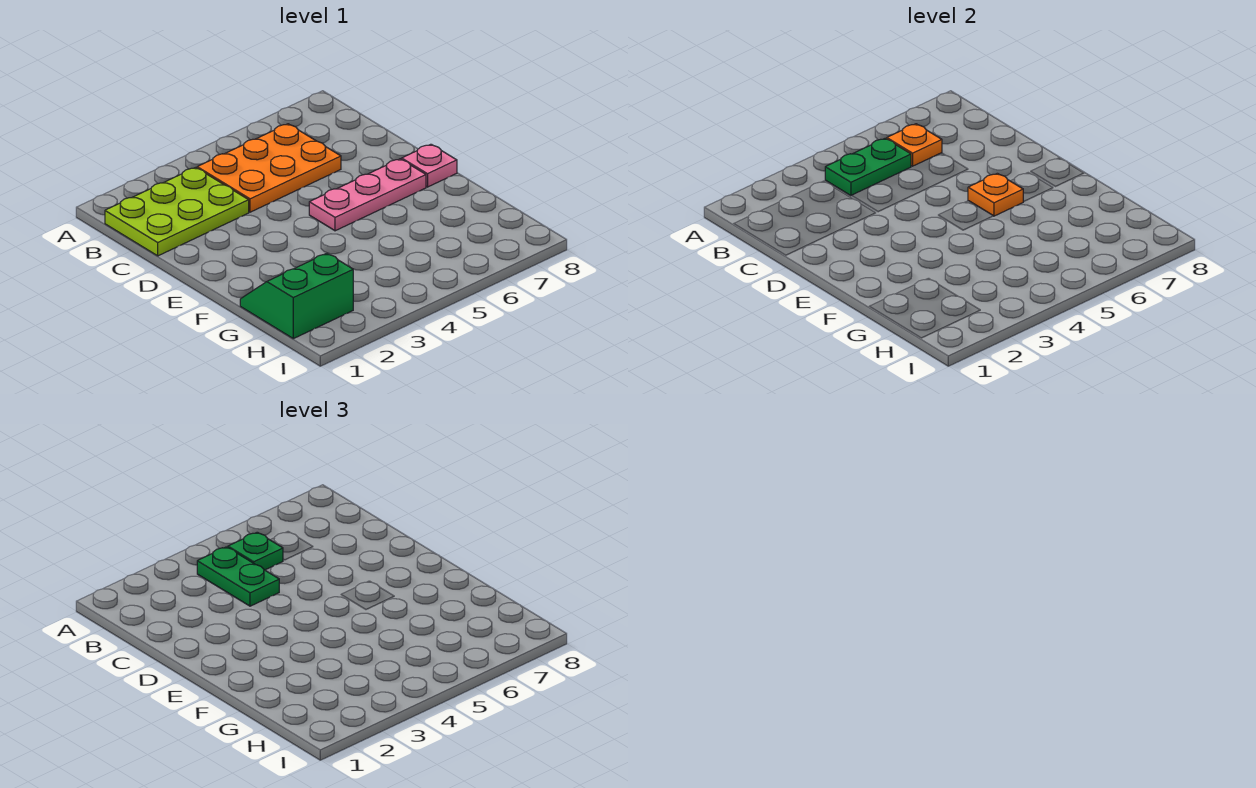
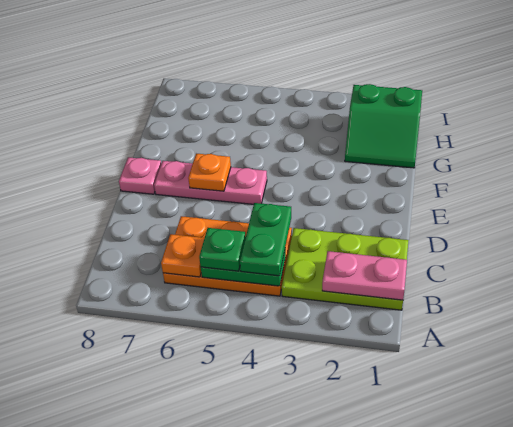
none -> pink plate B1:B2 level 2

